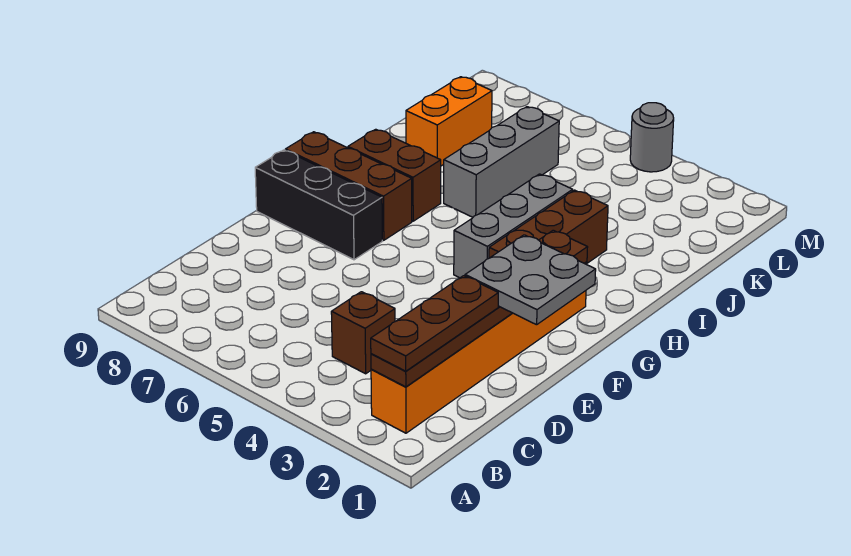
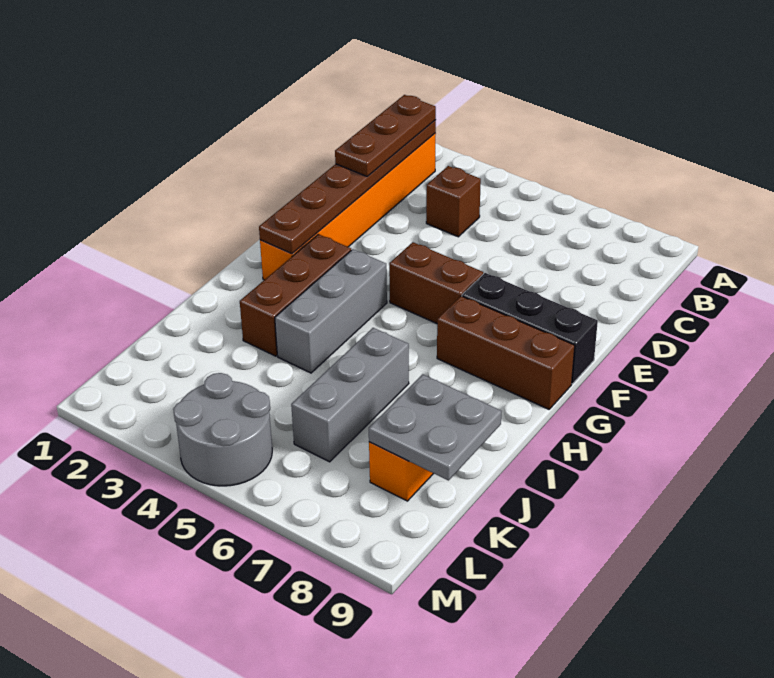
grey plate E1:F2 level 3 -> grey plate J8:K9 level 2
brown brick H7:H8 level 1 -> brown brick F5:F6 level 1
grey round brick M4 level 1 -> grey round brick L4:M5 level 1

